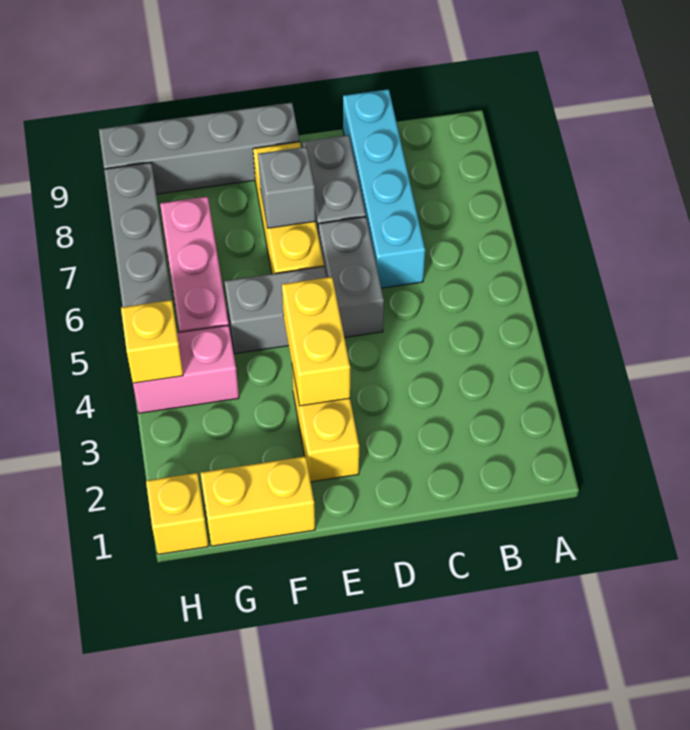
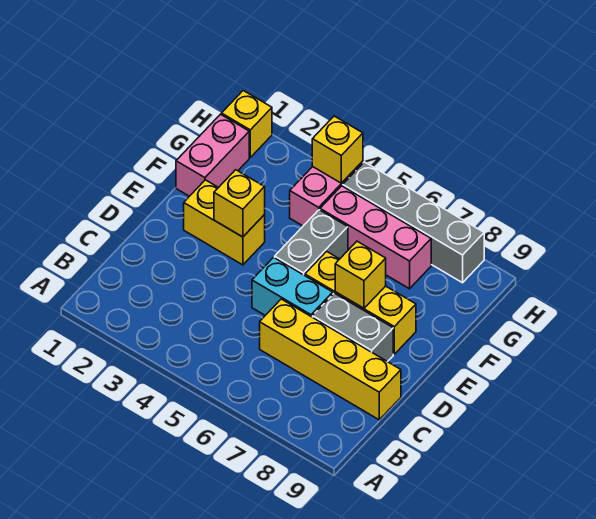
cyan brick C6:C9 level 1 -> yellow brick C6:C9 level 1
grey brick D5:D6 level 1 -> cyan brick D5:D6 level 1
yellow brick E3:E4 level 2 -> yellow brick E3 level 2
grey brick E7 level 2 -> yellow brick E7 level 2
grey brick E9:H9 level 1 -> none
yellow brick F1:G1 level 1 -> pink brick F1:G1 level 1

